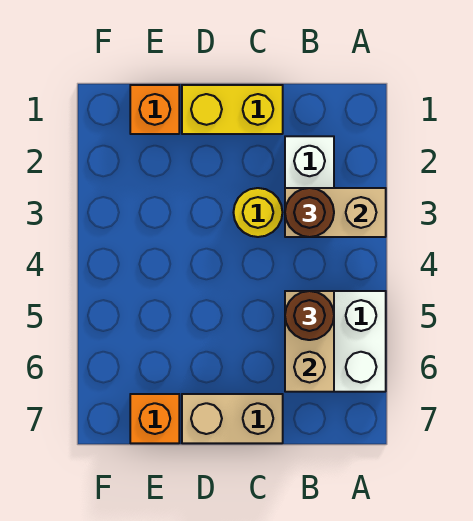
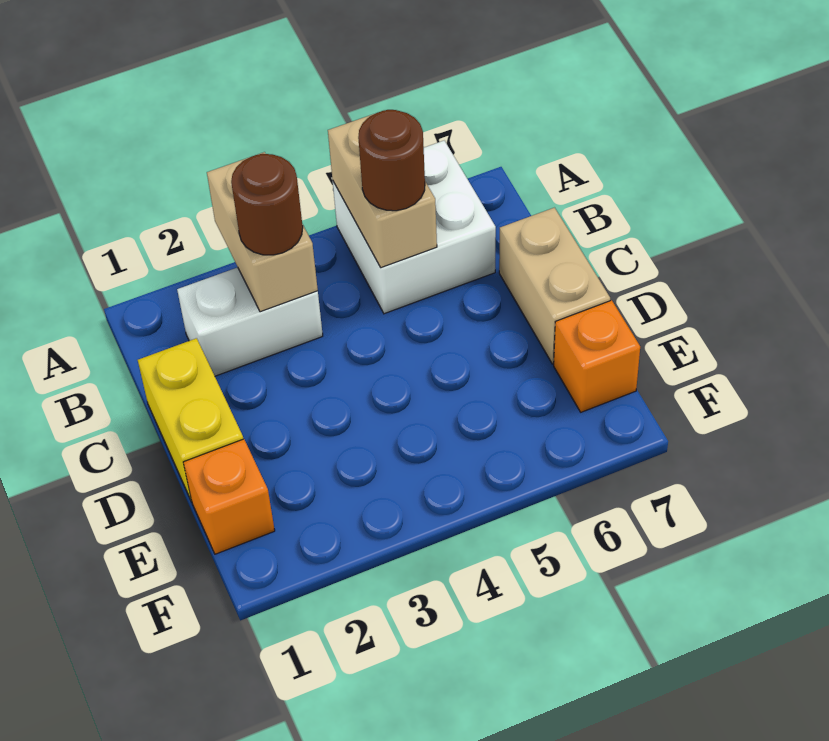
tan brick B5:B6 level 2 -> tan brick A5:B5 level 2
yellow round brick C3 level 1 -> none

